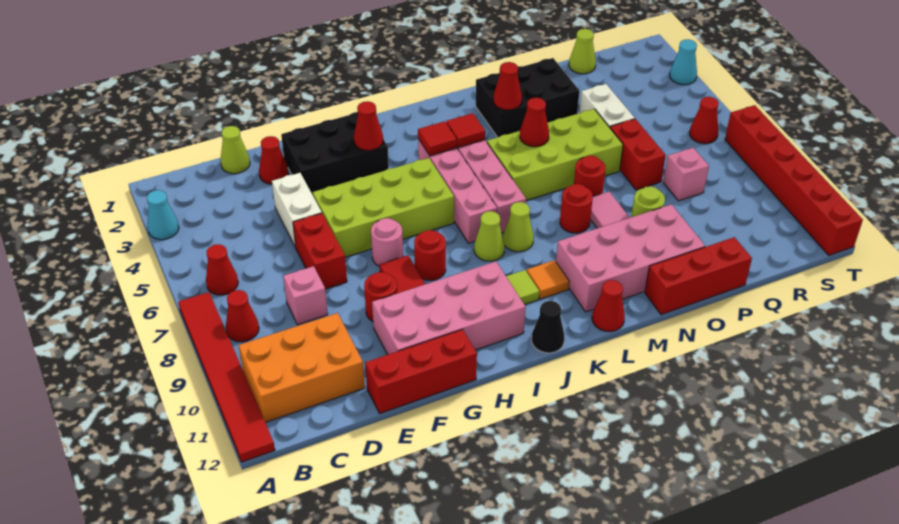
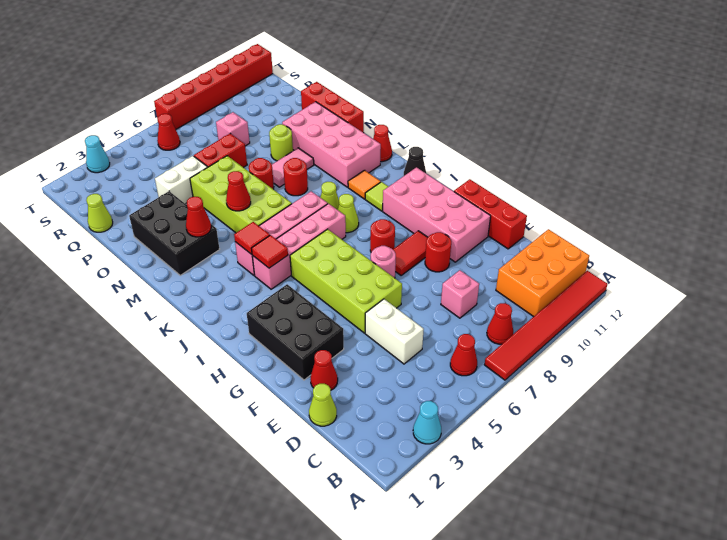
orange brick B10:D11 level 1 -> orange brick B10:C12 level 1
white brick E4:E5 level 1 -> white brick D5:E5 level 1
red brick E6:E7 level 1 -> none
red cone H3 level 2 -> none

